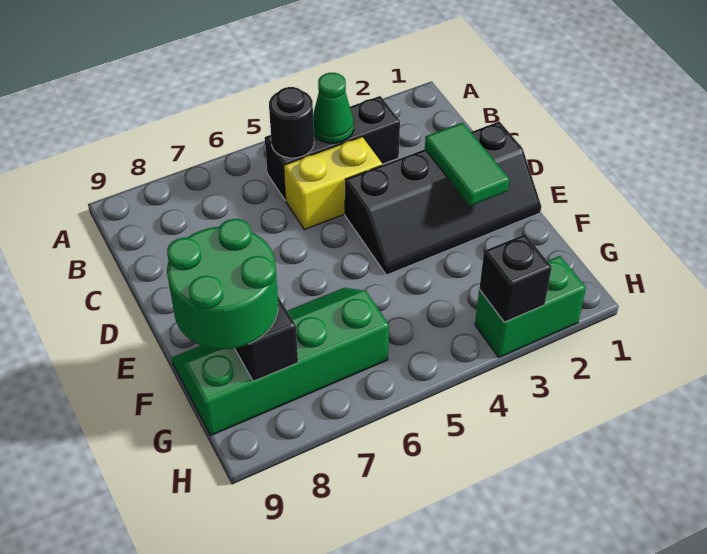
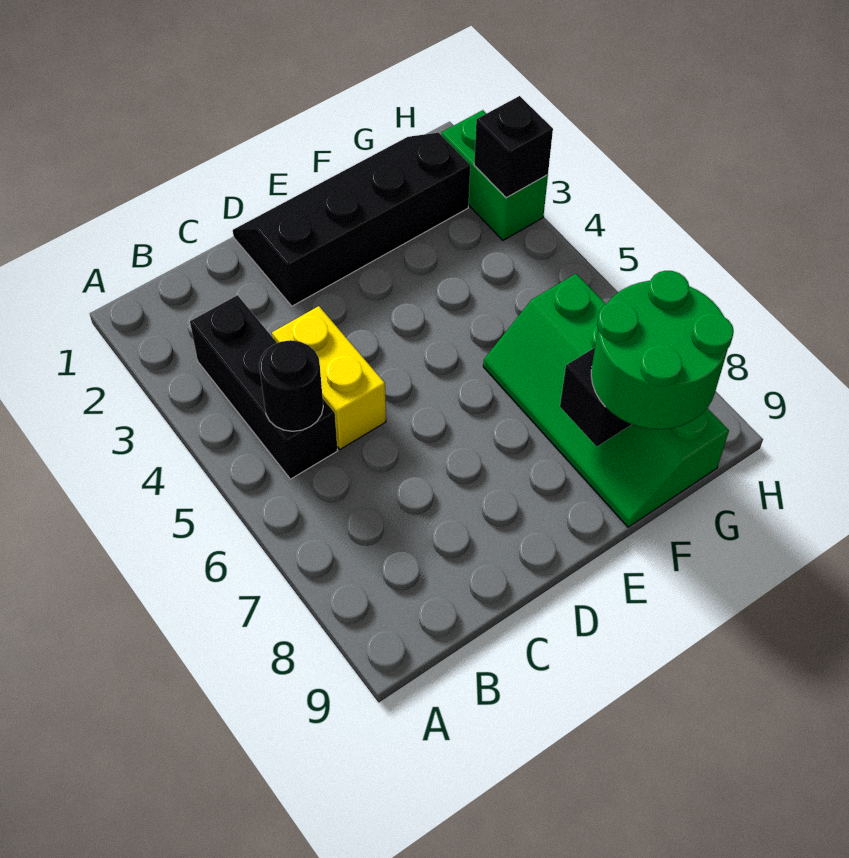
green cone B4 level 2 -> none
black slope D1:E4 level 1 top D -> black slope D1:G2 level 1 top 2
green tile D2:E2 level 2 -> none

